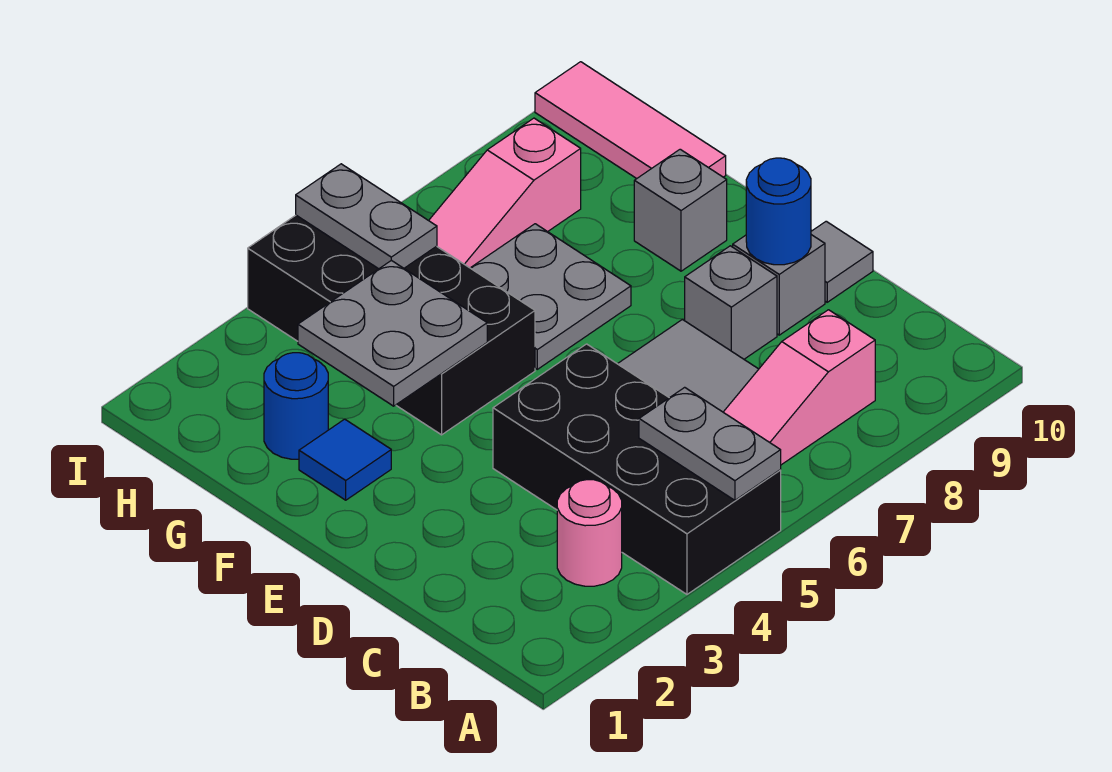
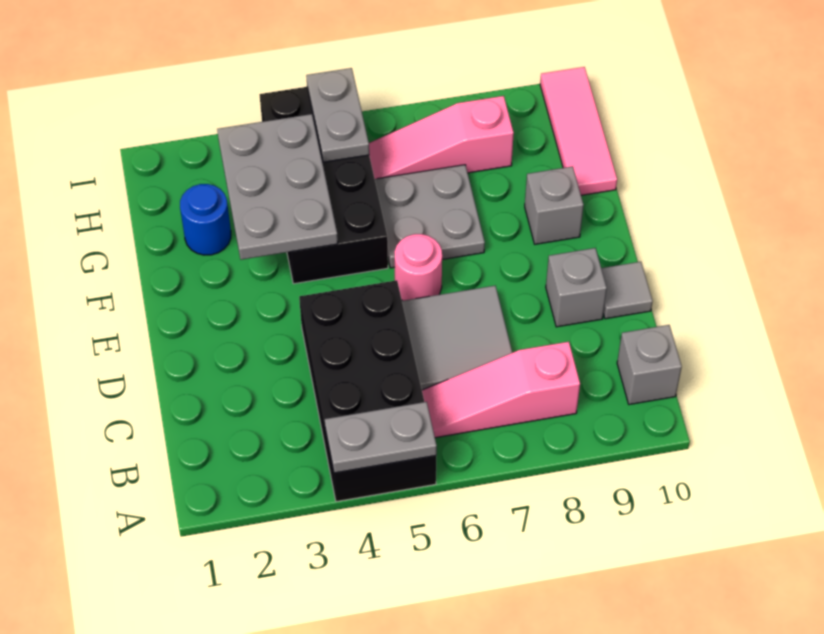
grey plate A5:B5 level 2 -> grey plate A4:A5 level 2
pink round brick B3 level 1 -> pink round brick E6 level 1
grey brick D8 level 1 -> grey brick B10 level 1
blue round brick D9 level 2 -> none
blue tile F2 level 1 -> none
grey plate F3:G4 level 2 -> grey plate F3:H4 level 2

